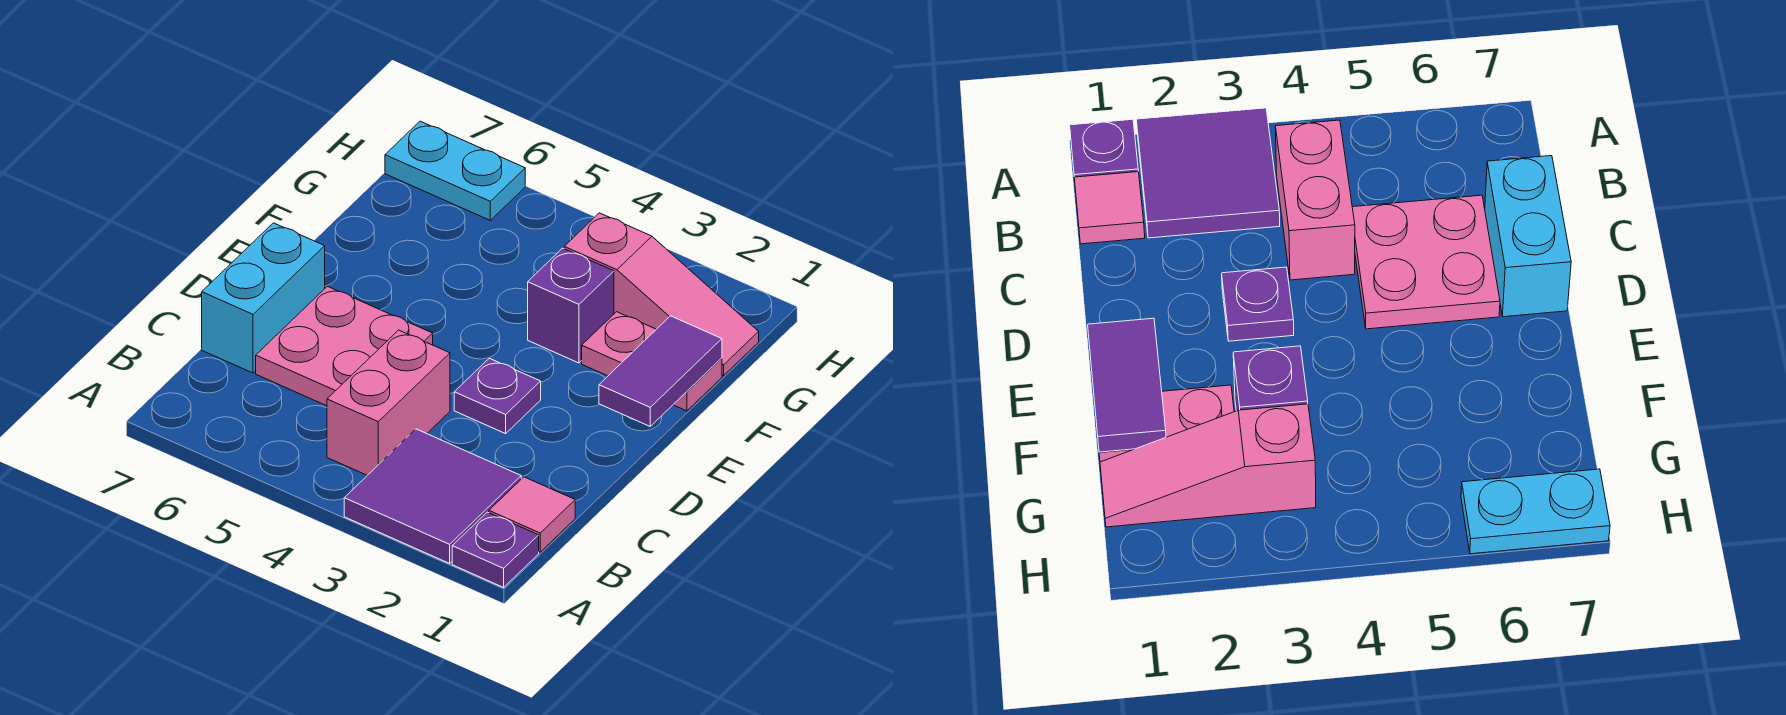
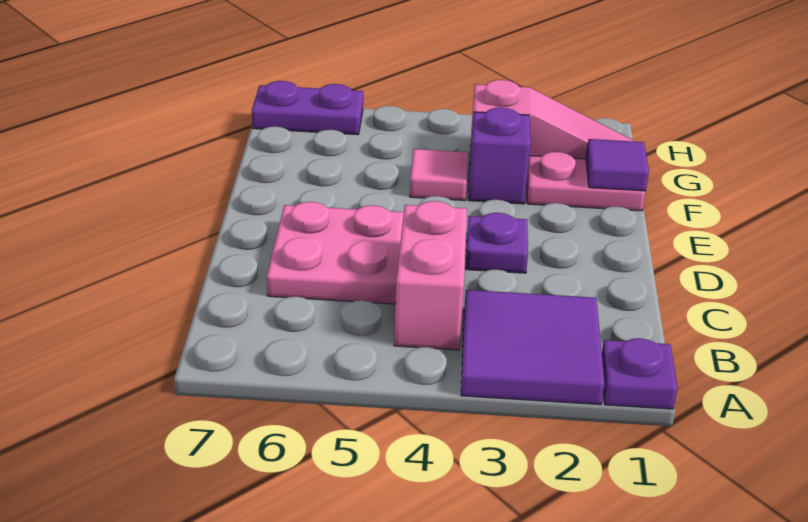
pink tile B1 level 1 -> pink tile F4 level 1
cyan brick C7:D7 level 1 -> none
purple tile E1:F1 level 2 -> purple tile F1 level 2
cyan plate H6:H7 level 1 -> purple plate H6:H7 level 1

